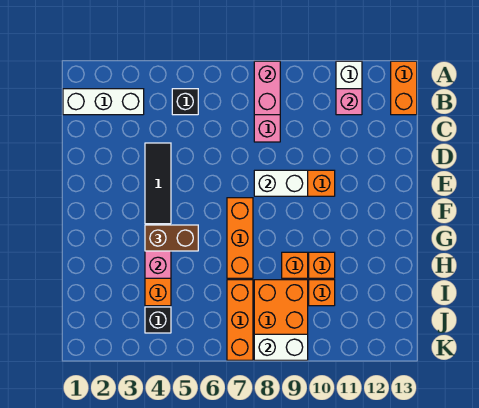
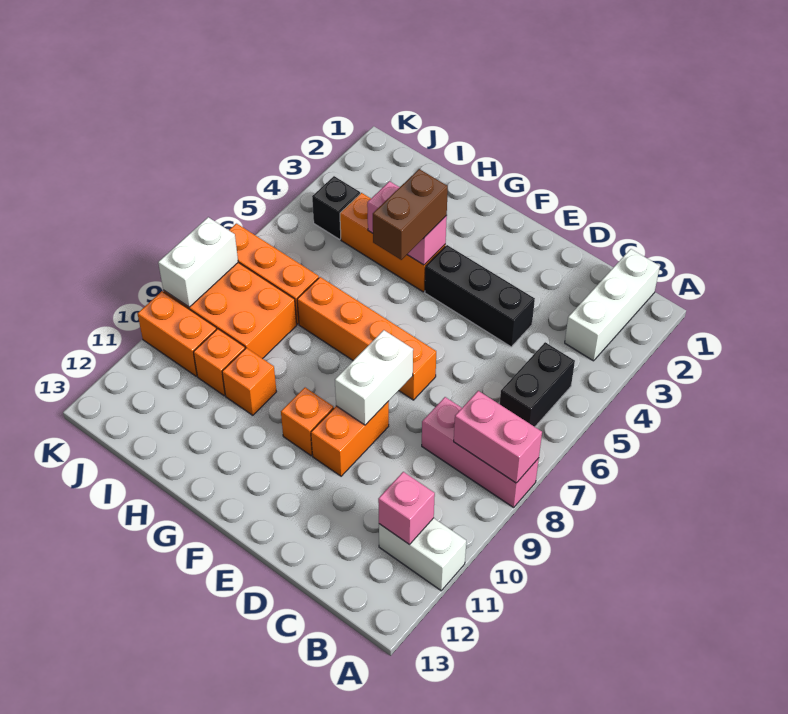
orange brick A13:B13 level 1 -> orange brick J10:K10 level 1
black brick B5 level 1 -> black brick B5:B6 level 1
black tile D4:F4 level 1 -> black brick D4:F4 level 1
orange brick F7:H7 level 1 -> orange brick E7:H7 level 1
orange brick H9 level 1 -> orange brick F10 level 1

